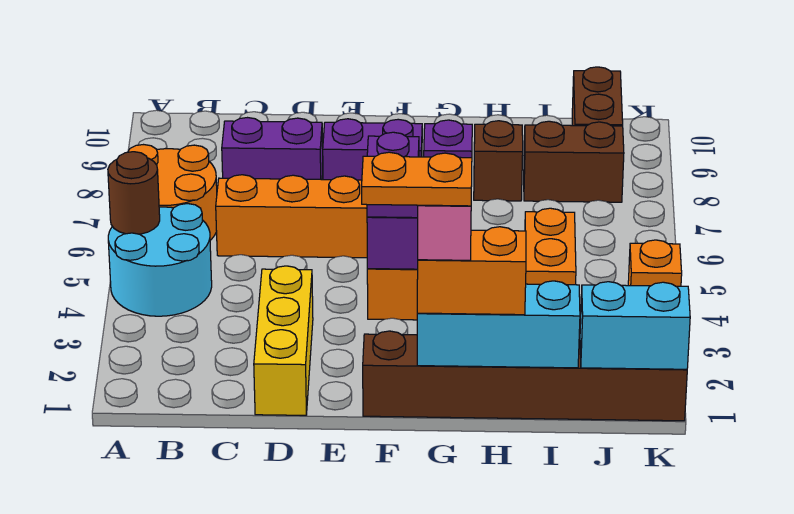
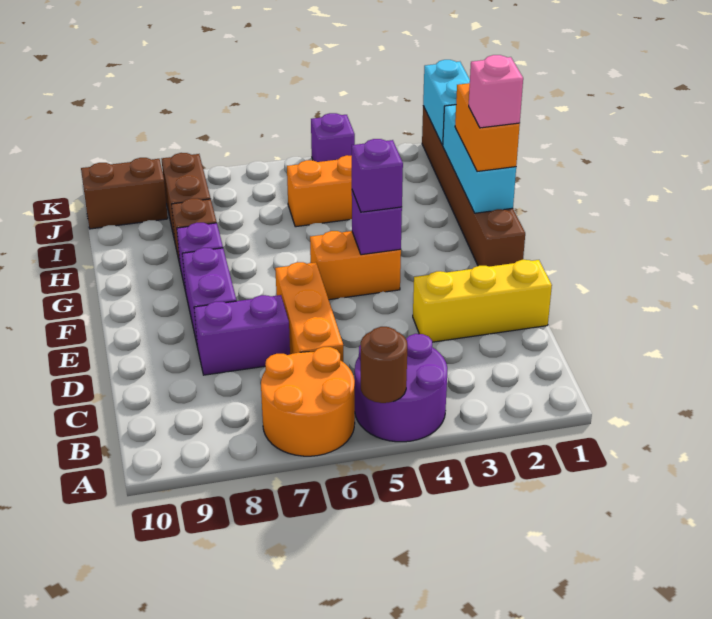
cyan round brick A4:B5 level 1 -> purple round brick A4:B5 level 1
purple brick C8:D8 level 1 -> purple brick D7:D8 level 1
orange plate F1:G1 level 5 -> none
orange brick K4 level 1 -> purple brick K4 level 1

